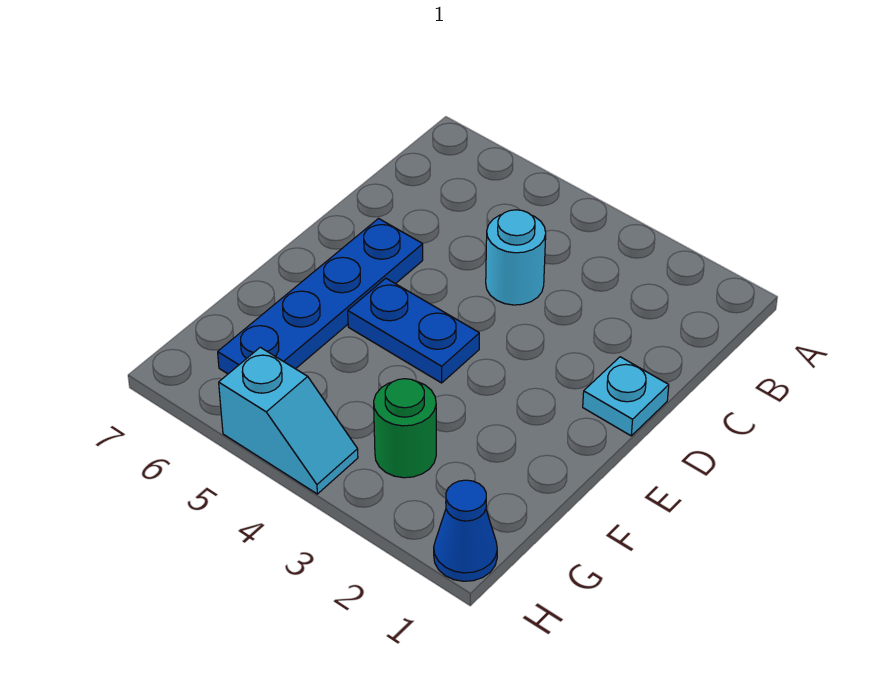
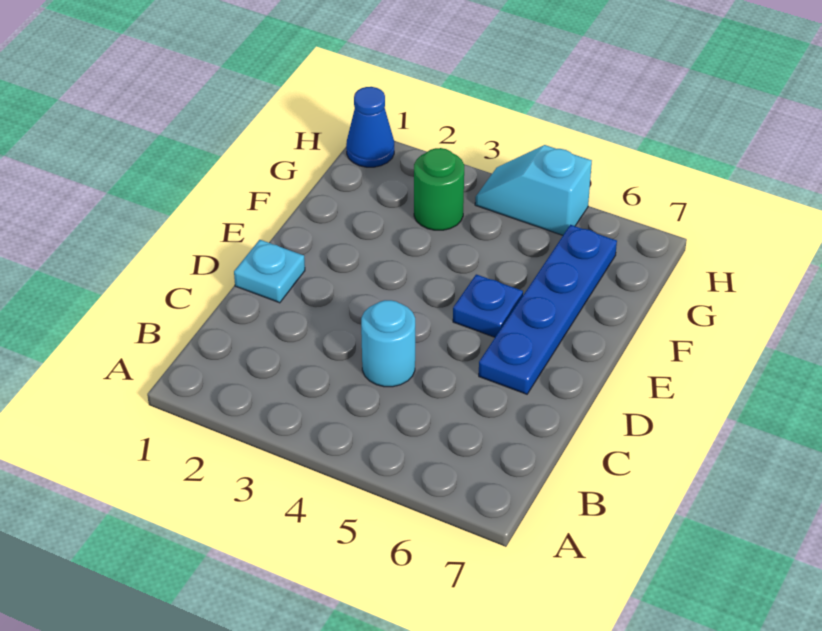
blue plate E4:E5 level 1 -> blue plate E5 level 1

